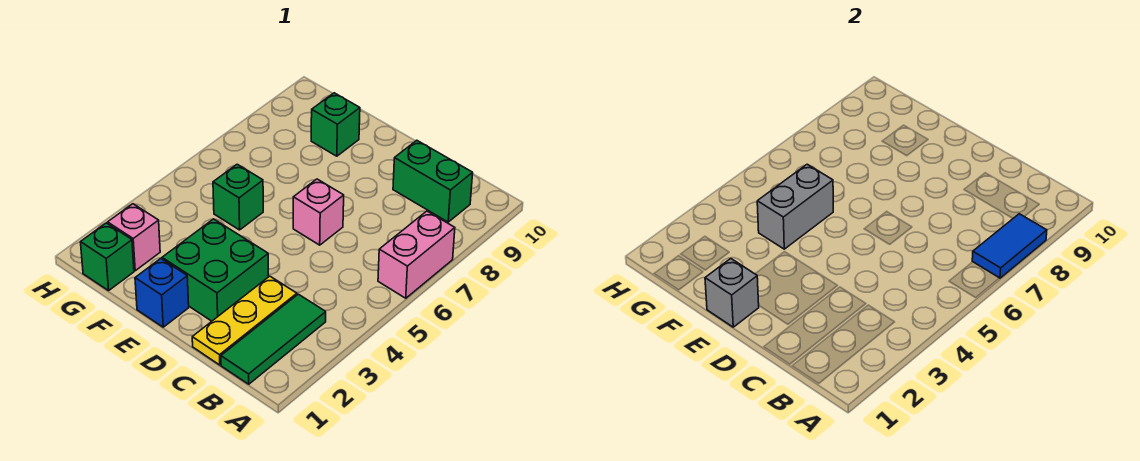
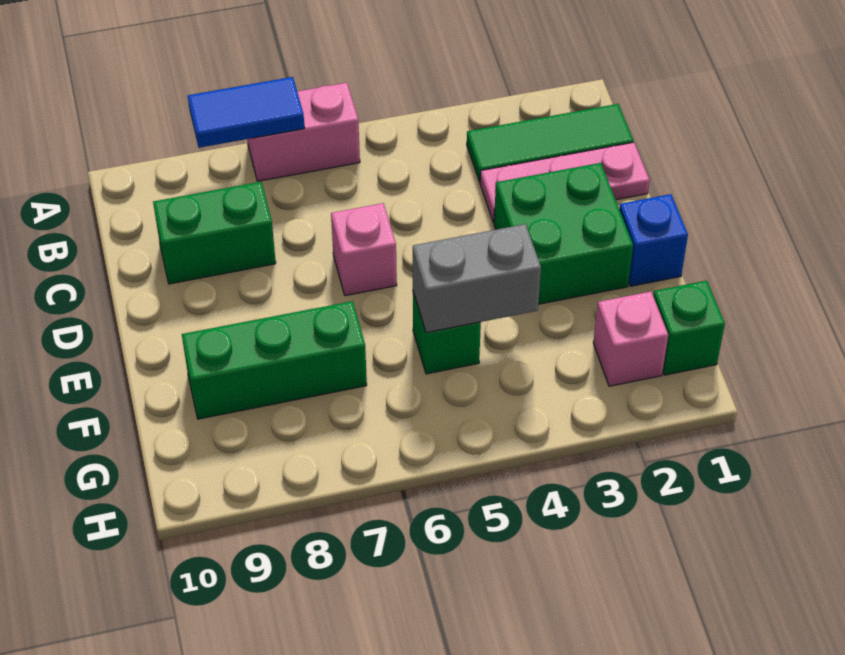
green brick B9:C9 level 1 -> green brick C8:C9 level 1
yellow plate C1:C3 level 1 -> pink plate C1:C3 level 1
grey brick E1 level 2 -> none
green brick F9 level 1 -> green brick F7:F9 level 1

